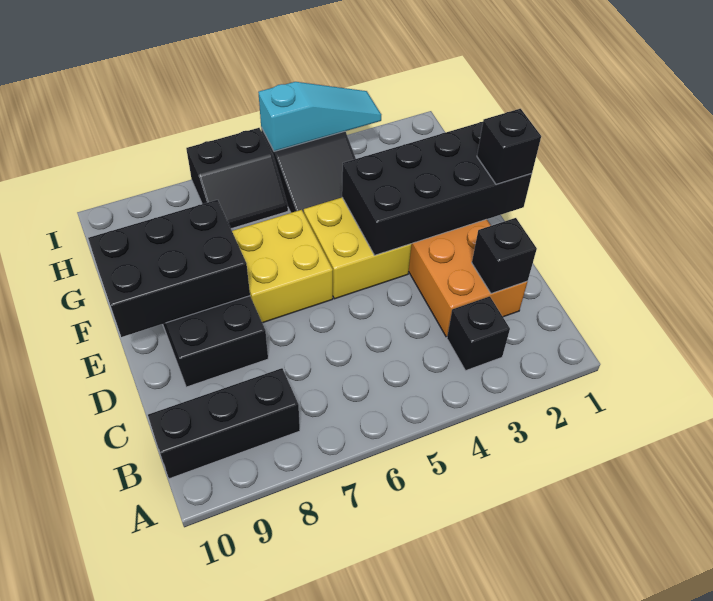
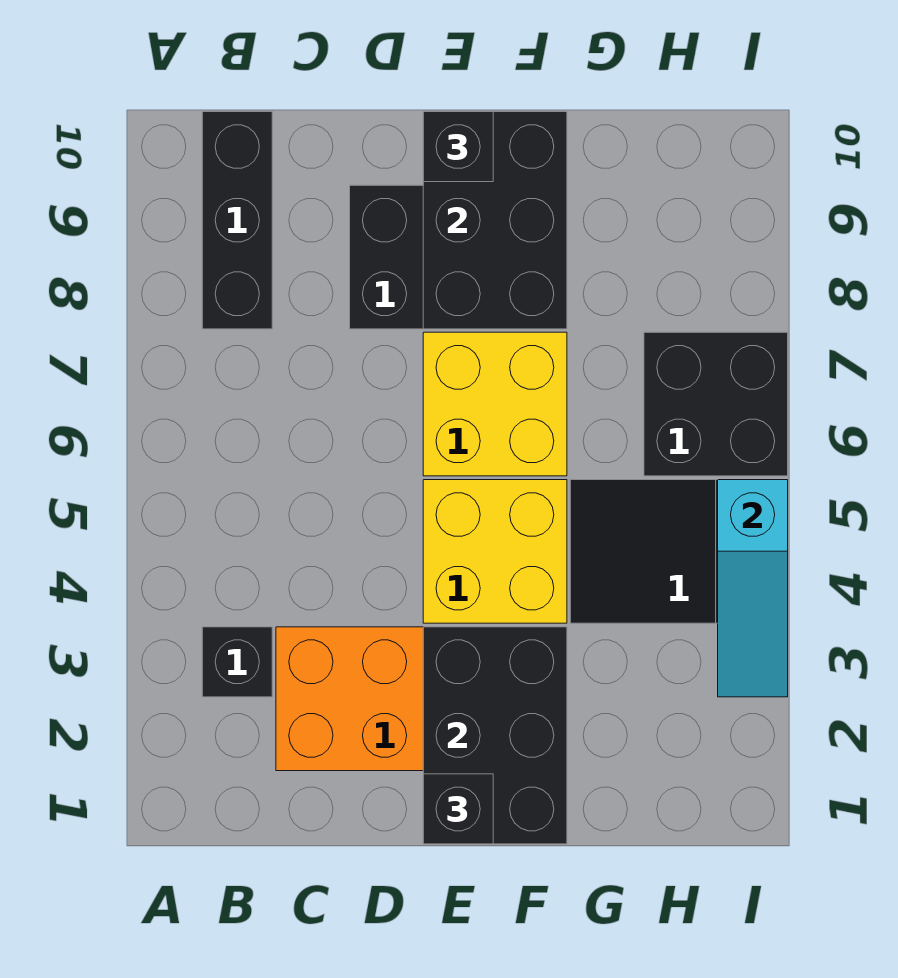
black brick C2 level 2 -> black brick E10 level 3
black brick E1:F4 level 2 -> black brick E1:F3 level 2
black slope H6:I7 level 1 top I -> black brick H6:I7 level 1

